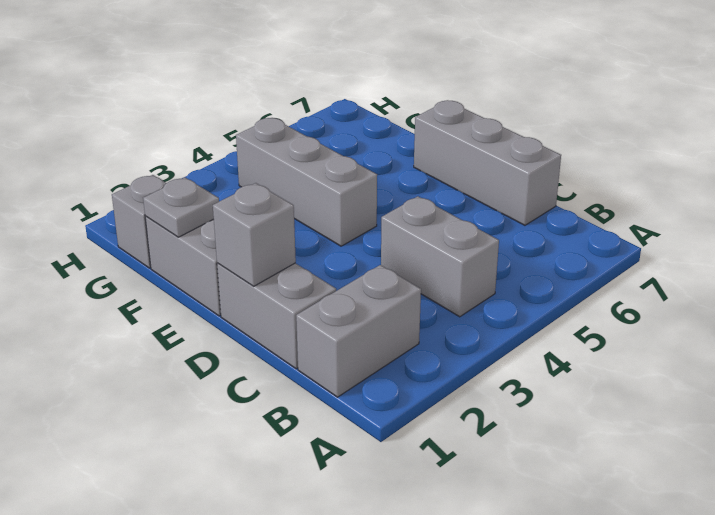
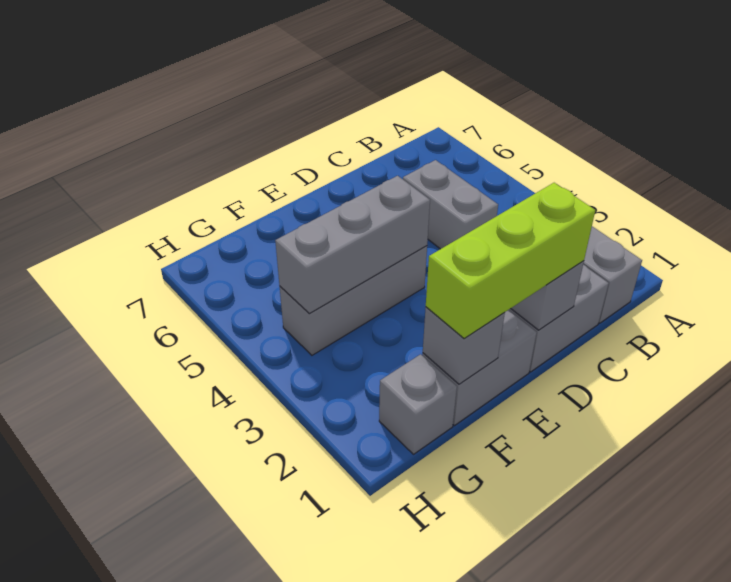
grey brick B4:C4 level 1 -> grey brick C4:C5 level 1
grey brick C7:E7 level 1 -> grey brick E4:G4 level 2
none -> lime brick D1:F1 level 3
grey plate F1 level 2 -> grey brick F1 level 2

